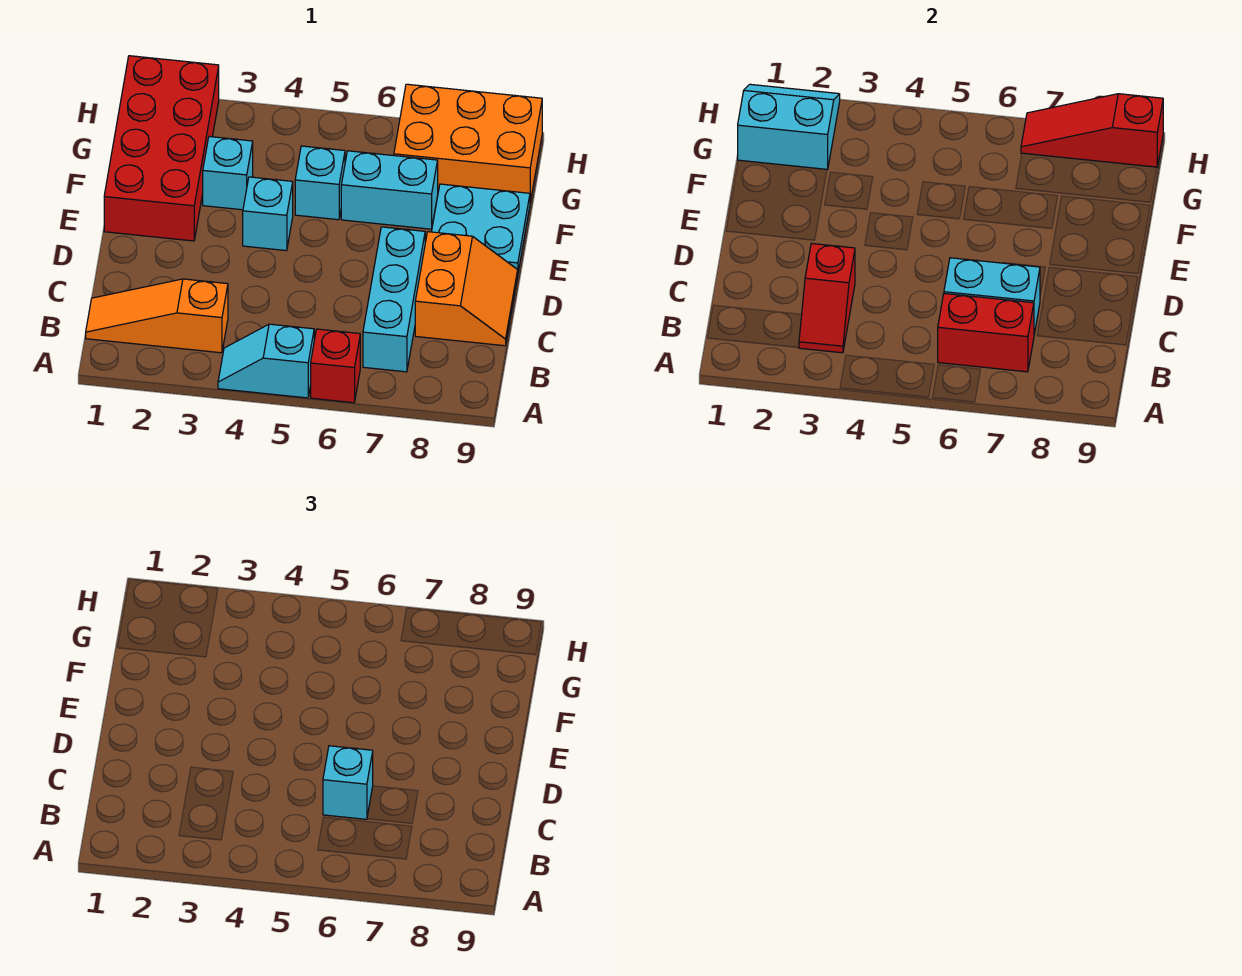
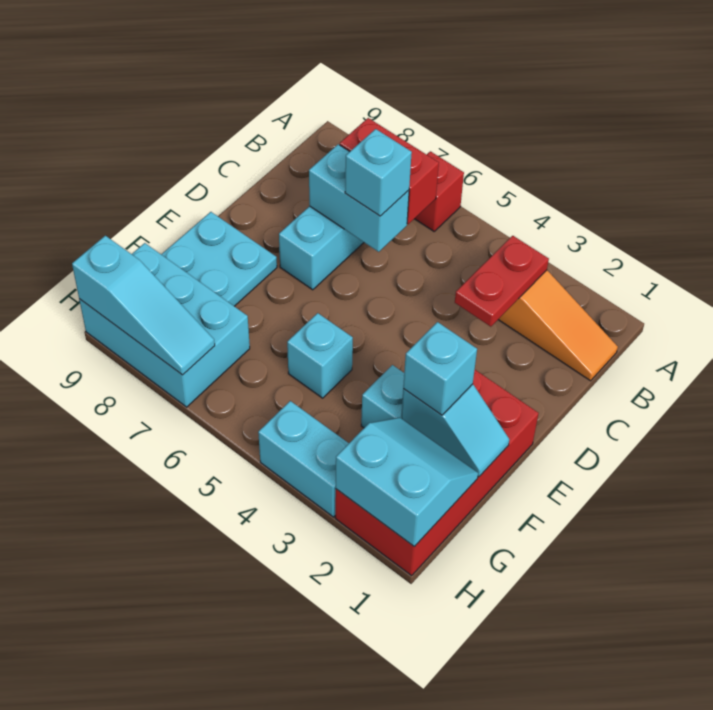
cyan slope A4:A5 level 1 top 5 -> cyan slope F1:F2 level 2 top 2
red slope B3:C3 level 2 top C -> red plate B3:C3 level 2
orange slope C8:D9 level 1 top 8 -> none
cyan brick E4 level 1 -> cyan brick F2 level 3
cyan brick F6:F7 level 1 -> cyan brick H3:H4 level 1
cyan slope G1:H2 level 2 top G -> cyan slope G1:H2 level 2 top H
orange brick G7:H9 level 1 -> cyan brick G7:H9 level 1
red slope H7:H9 level 2 top 9 -> cyan slope H7:H9 level 2 top 9

